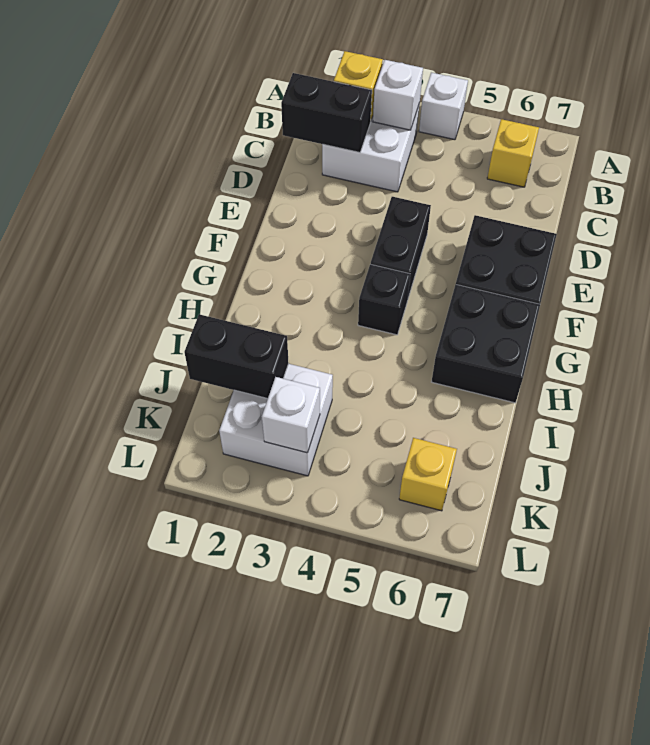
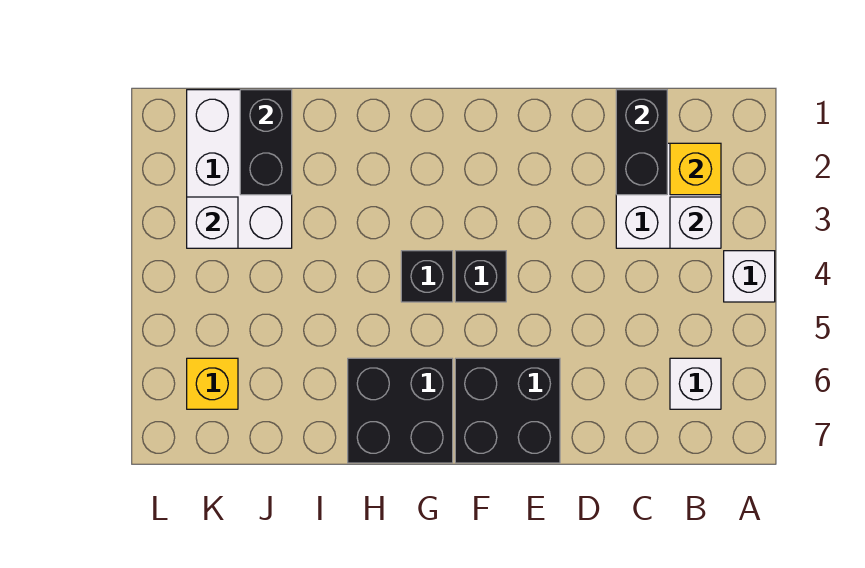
yellow brick B6 level 1 -> white brick B6 level 1
black brick E4:F4 level 1 -> black brick F4 level 1
white brick J2:K3 level 1 -> white brick J1:K3 level 1

